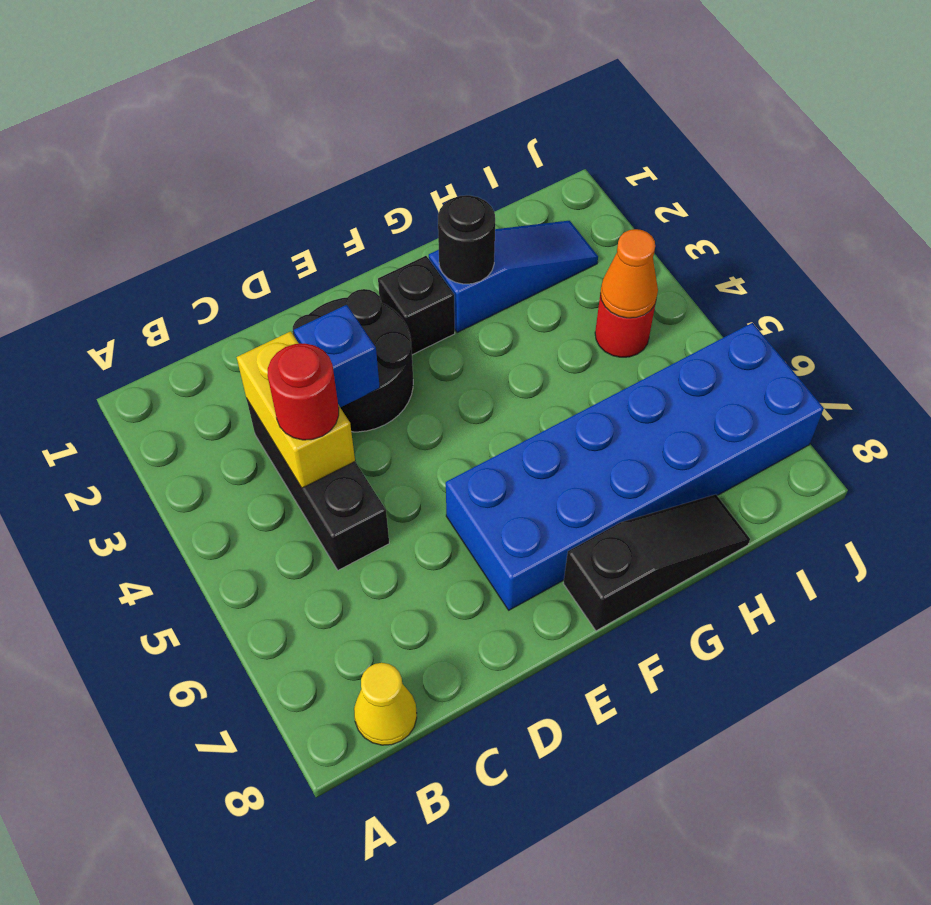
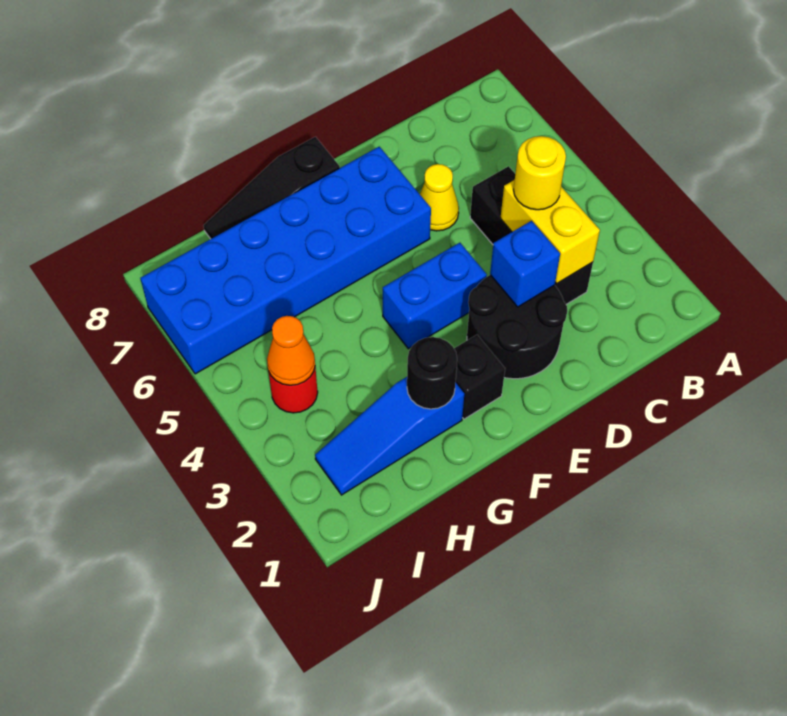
yellow cone B8 level 1 -> yellow cone D6 level 1
red round brick C4 level 3 -> yellow round brick C4 level 3
none -> blue brick E4:F4 level 1

